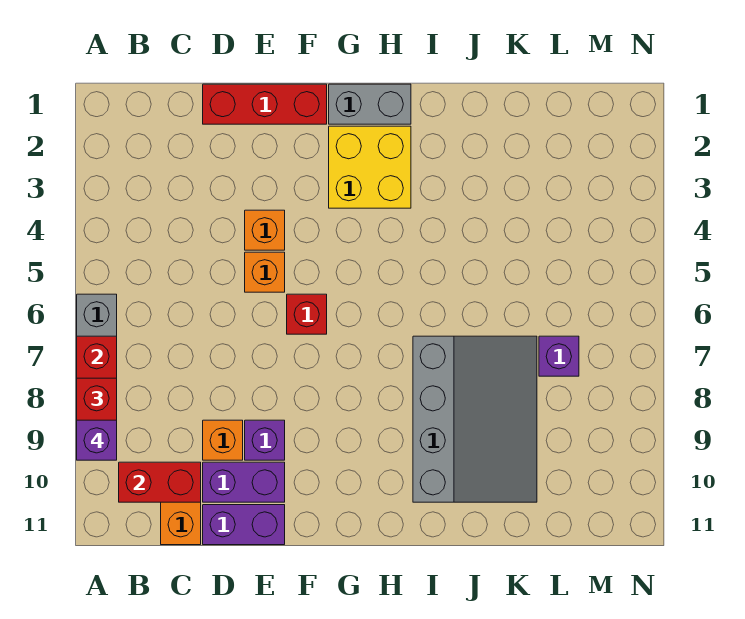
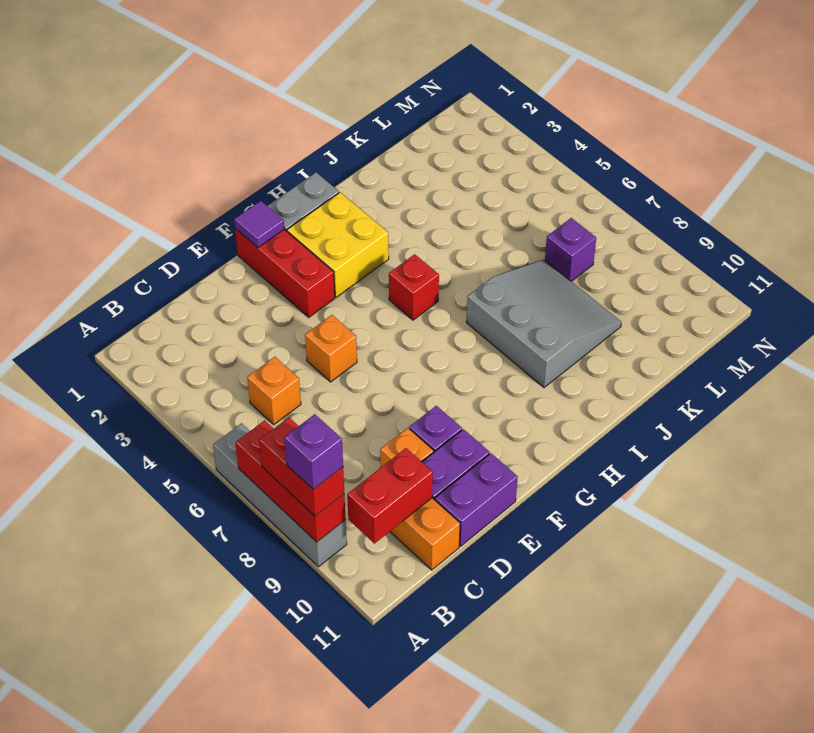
red brick D1:F1 level 1 -> red brick F1:F3 level 1
orange brick E4 level 1 -> orange brick C5 level 1
none -> purple tile F1 level 2
red brick F6 level 1 -> red brick H5 level 1
grey slope I7:K10 level 1 top I -> grey slope I7:K9 level 1 top I

